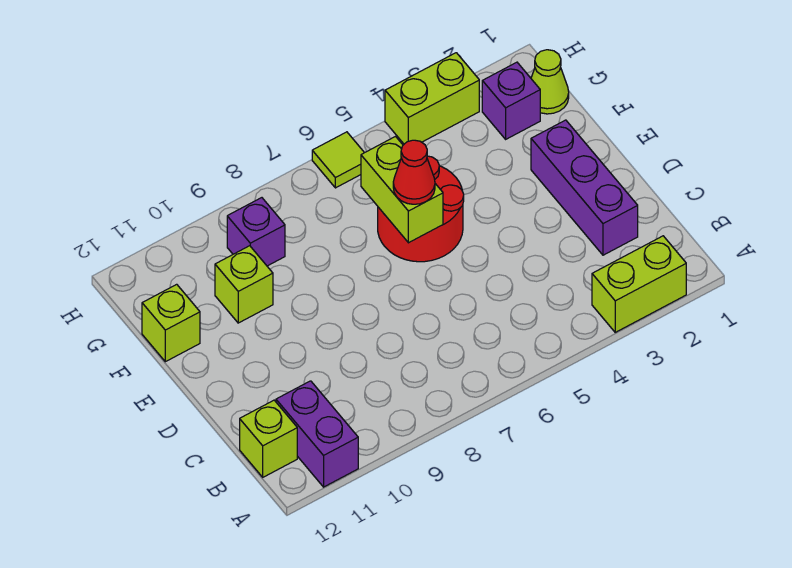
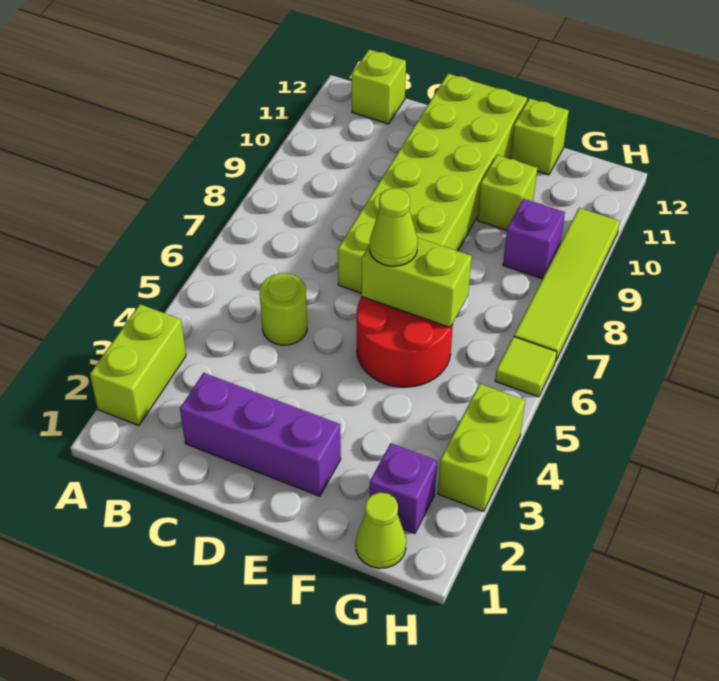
purple brick A11:B11 level 1 -> none
none -> lime round brick C5 level 1
none -> lime brick D7:E12 level 1
red cone E6 level 3 -> lime cone E6 level 3
none -> lime tile H7:H10 level 1

